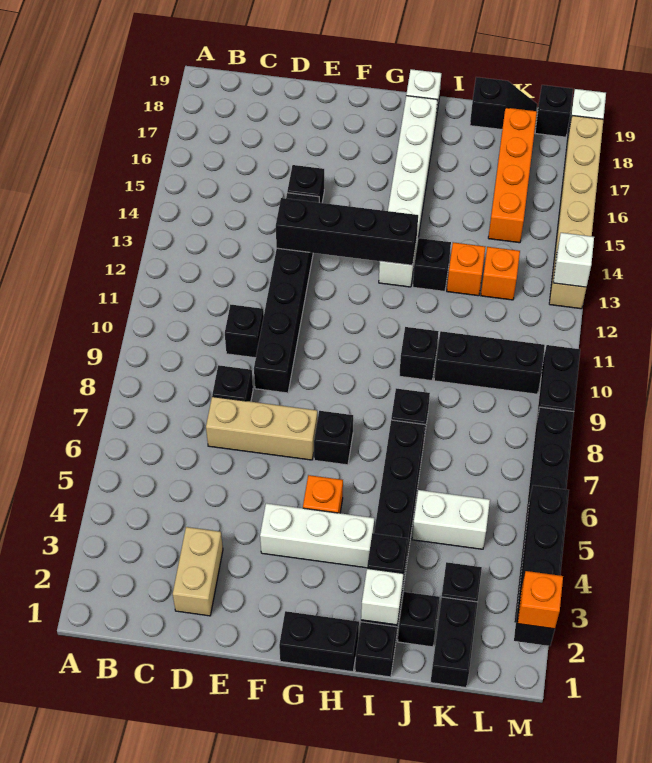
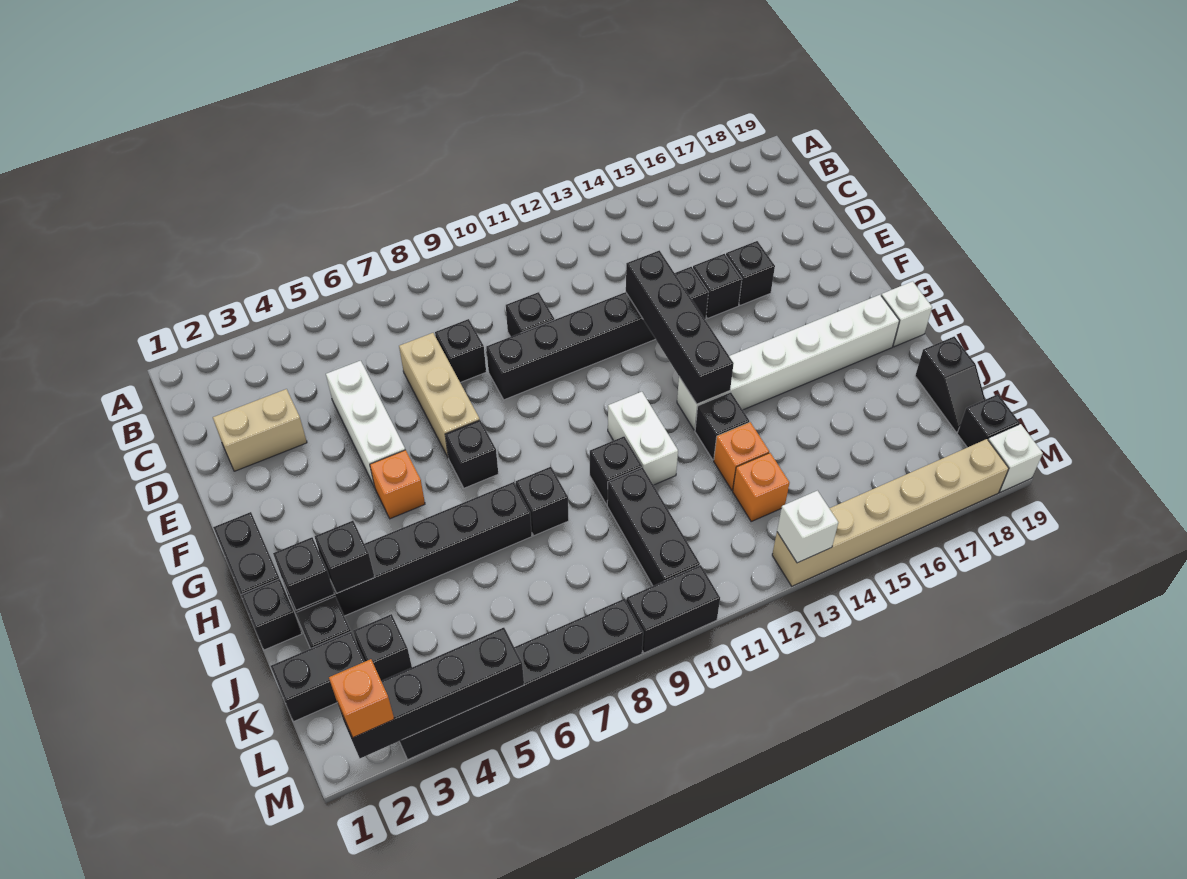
none -> black brick E16 level 1
white brick F4:H4 level 1 -> white brick D5:F5 level 1
white brick I2 level 2 -> black brick I2 level 2
white brick J5:K5 level 1 -> white brick H11:I11 level 1
orange brick K15:K18 level 1 -> none

